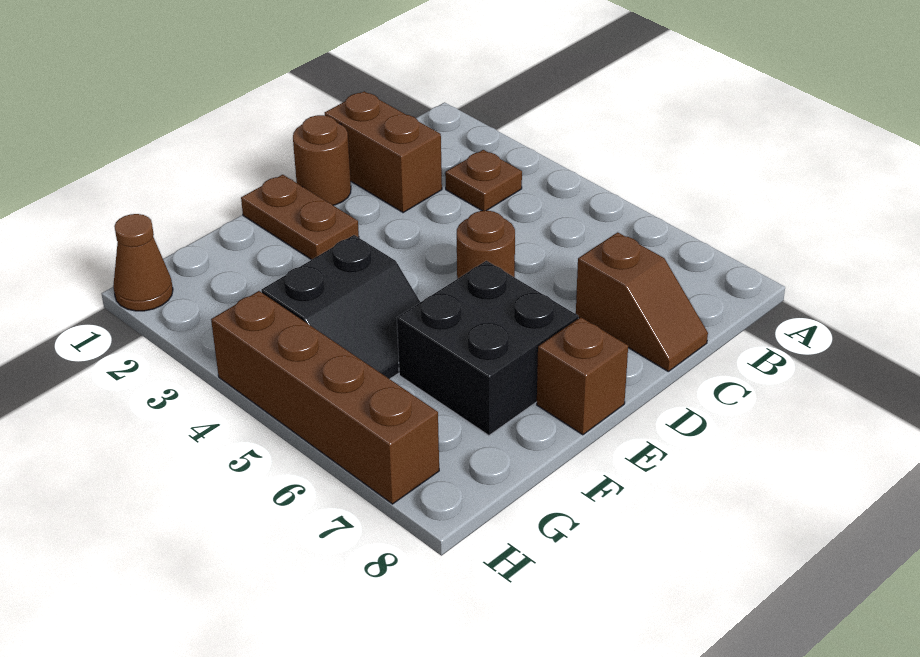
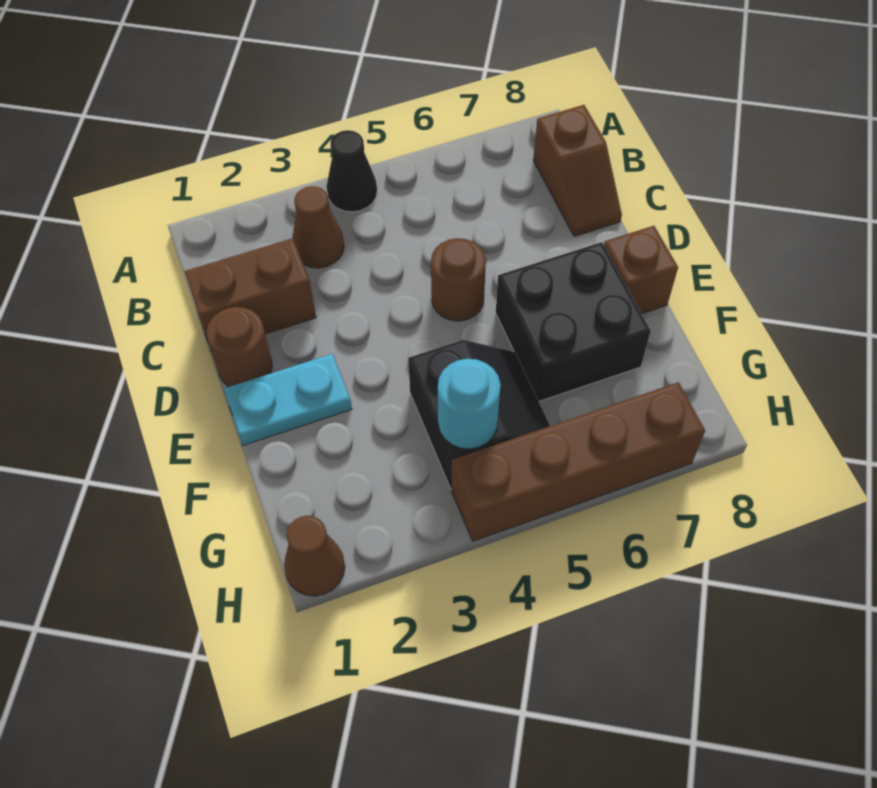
none -> black cone A4 level 1
brown plate B3 level 1 -> brown cone B3 level 1
brown slope C7:C8 level 1 top 7 -> brown slope B8:C8 level 1 top B
brown plate E1:E2 level 1 -> cyan plate E1:E2 level 1
none -> cyan round brick G4 level 2

